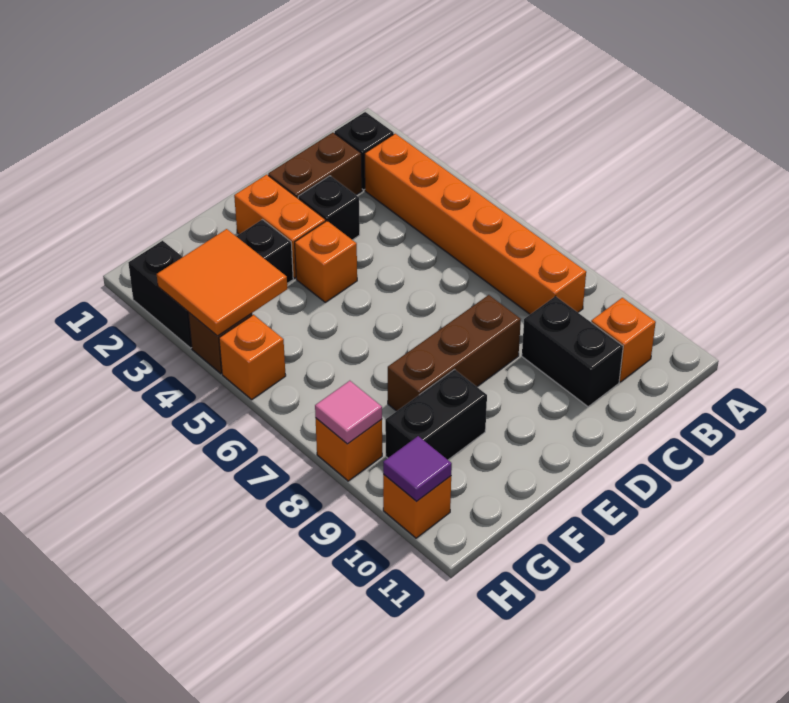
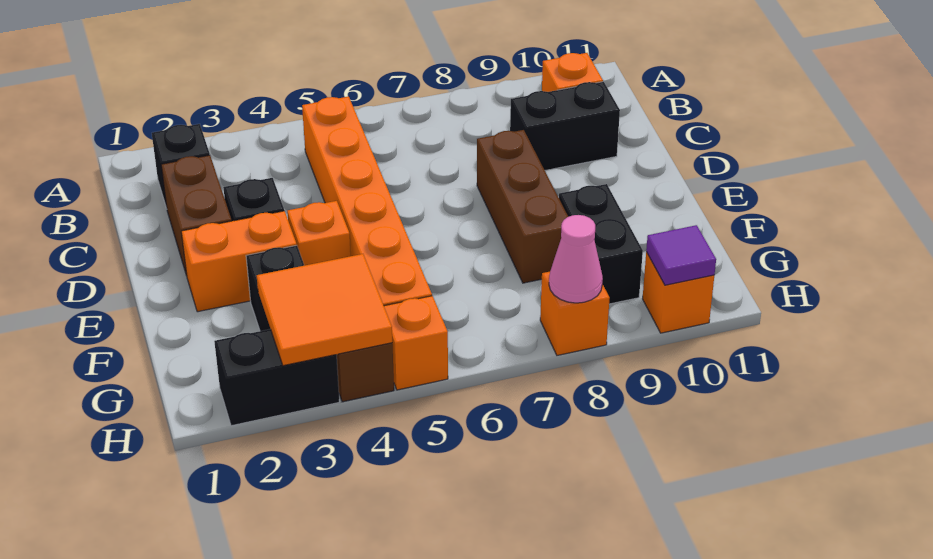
orange brick B3:B8 level 1 -> orange brick B5:G5 level 1
pink tile H8 level 2 -> pink cone H8 level 2

